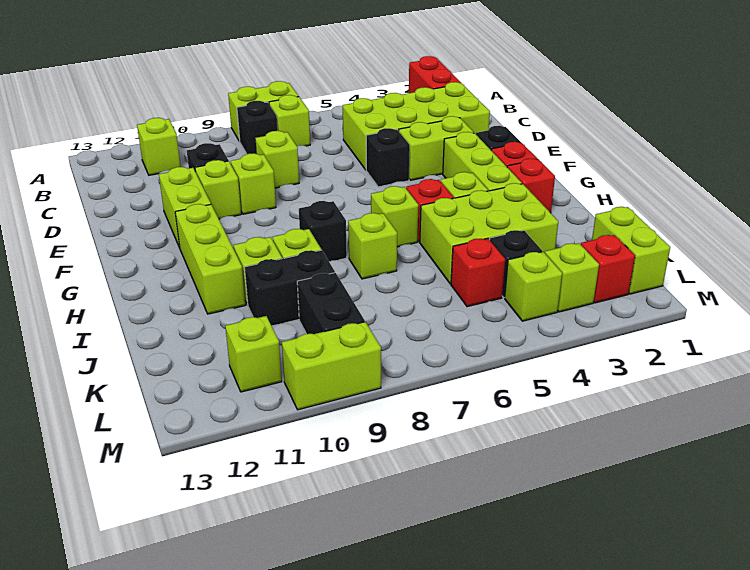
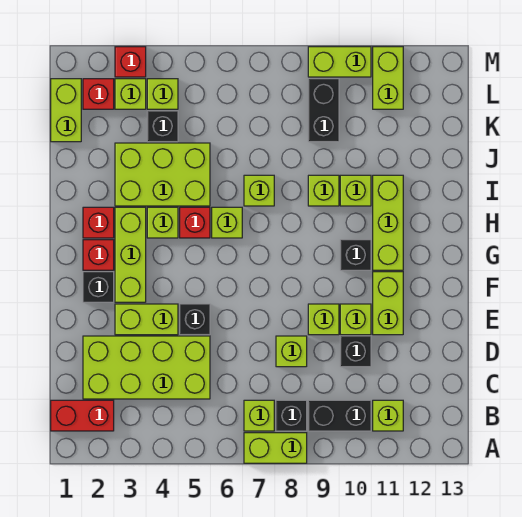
red brick A2:B2 level 1 -> red brick B1:B2 level 1
black brick H8 level 1 -> black brick G10 level 1
black brick J9:J10 level 1 -> black brick B9:B10 level 1
red brick K5 level 1 -> red brick M3 level 1
lime brick L11 level 1 -> lime brick L11:M11 level 1

